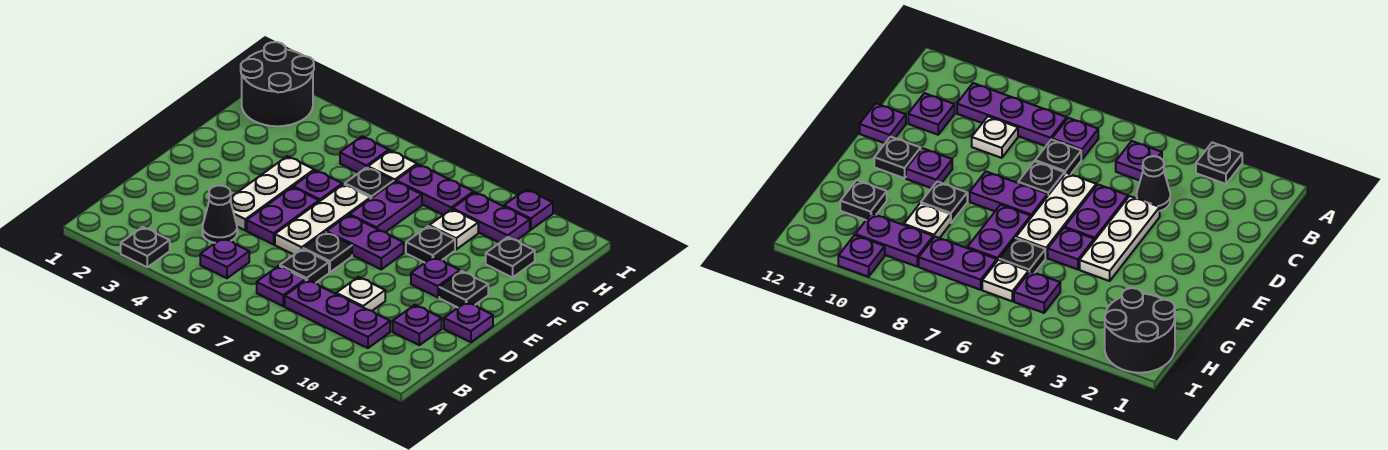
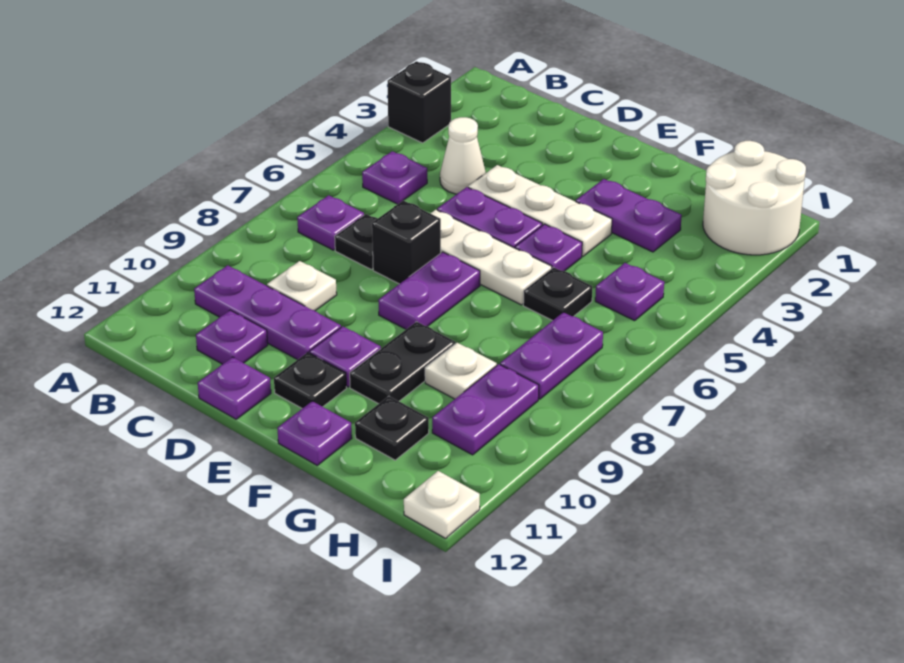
black plate A3 level 1 -> black brick A3 level 1
purple plate B8:B10 level 1 -> purple plate B10:D10 level 1
black cone C4 level 1 -> white cone C4 level 1
black plate D7 level 1 -> black brick D7 level 1
purple plate F7:G7 level 1 -> purple plate F3:G3 level 1
black plate F9 level 1 -> black plate F9:F10 level 1
black round brick H1:I2 level 1 -> white round brick H1:I2 level 1
white plate H6 level 1 -> white plate I12 level 1
purple plate I10 level 1 -> purple plate F12 level 1

